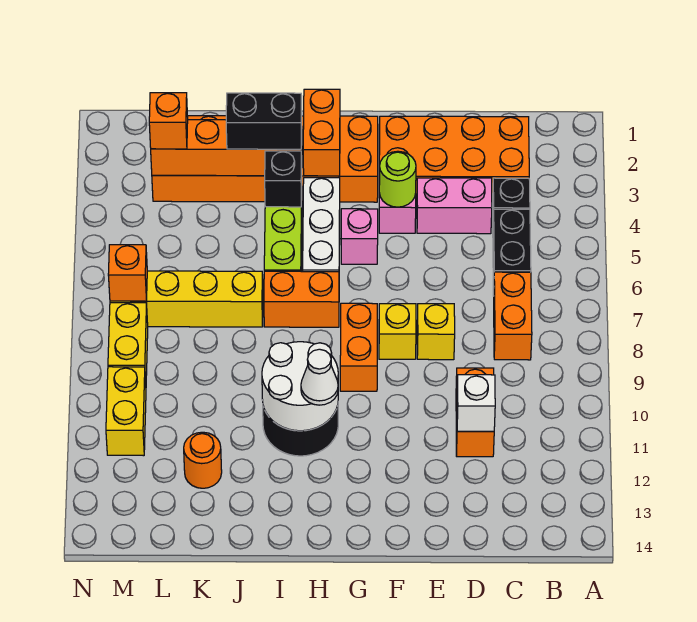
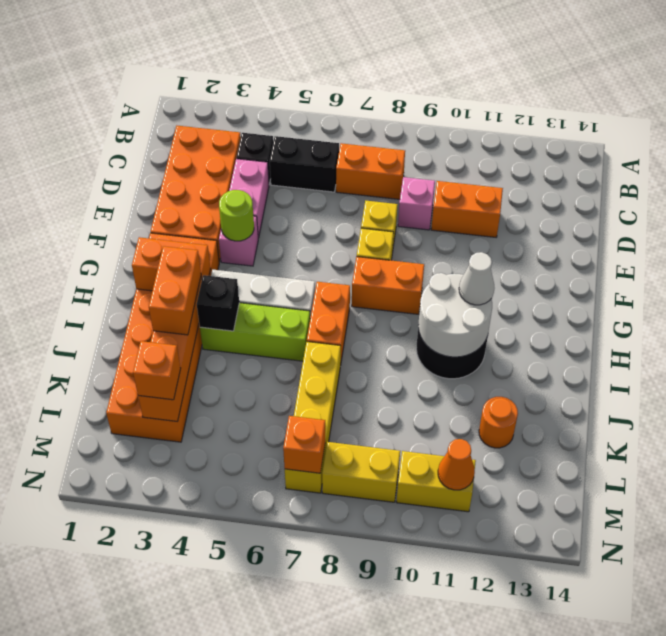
white brick D11 level 2 -> none
pink brick G5 level 1 -> pink brick D9 level 1
black brick I3:J3 level 3 -> orange brick I3:J3 level 3
none -> orange cone M11 level 2

